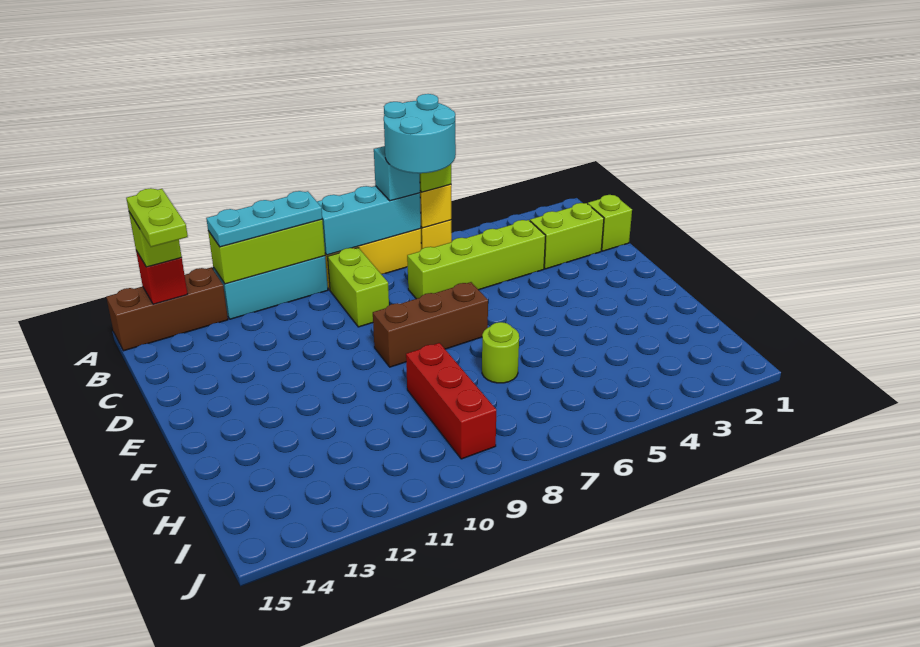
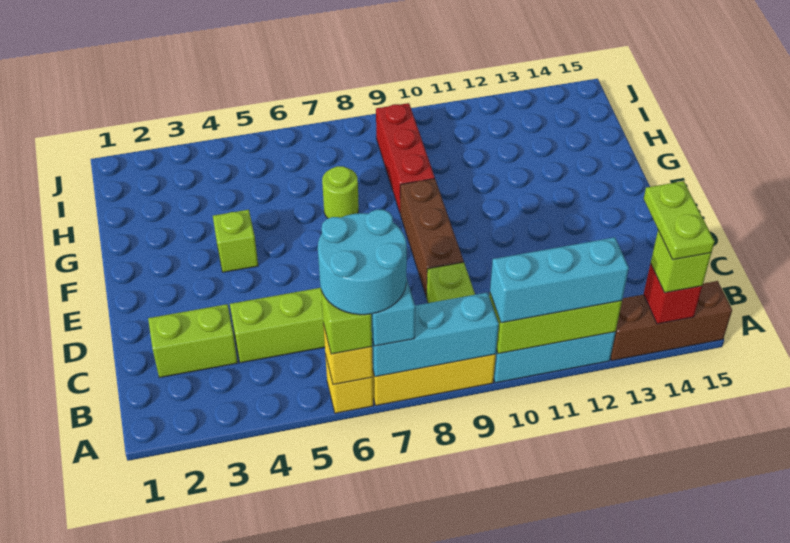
cyan plate A10:A12 level 3 -> cyan brick A10:A12 level 3
lime brick C1 level 1 -> lime brick F4 level 1
brown brick E7:E9 level 1 -> brown brick D9:F9 level 1

